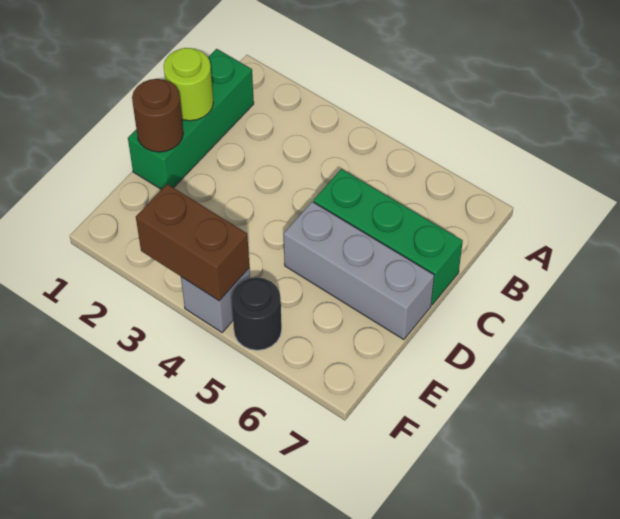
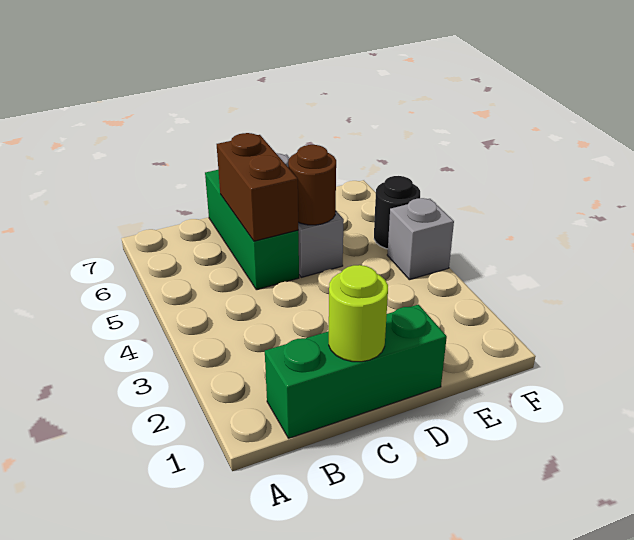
brown round brick D1 level 2 -> brown round brick D5 level 2
brown brick F3:F4 level 2 -> brown brick C5:C6 level 2

